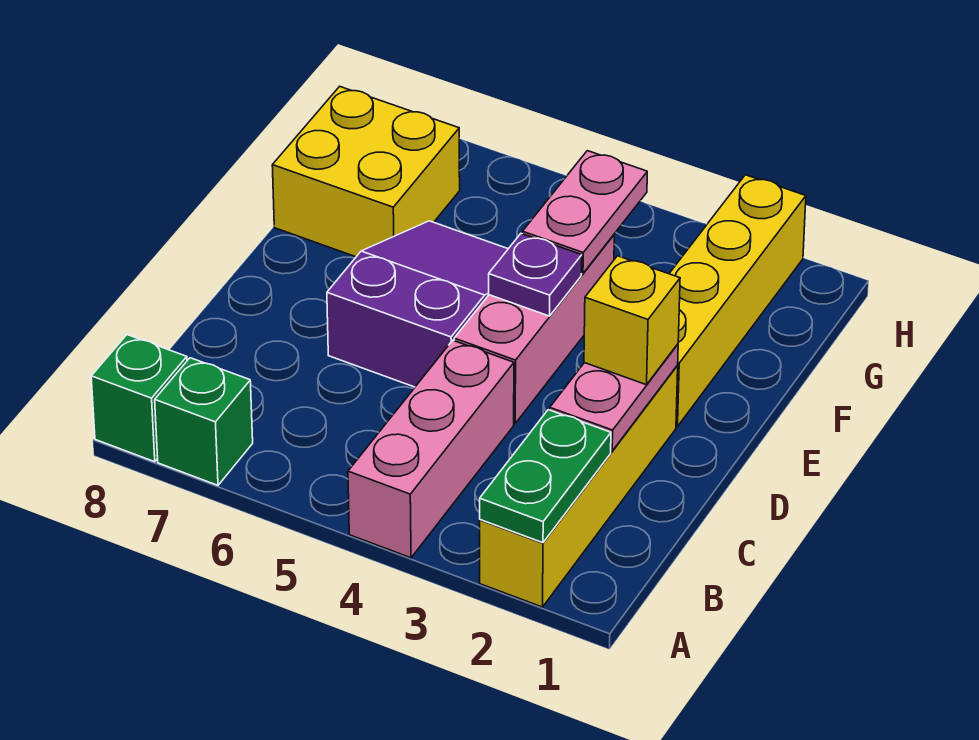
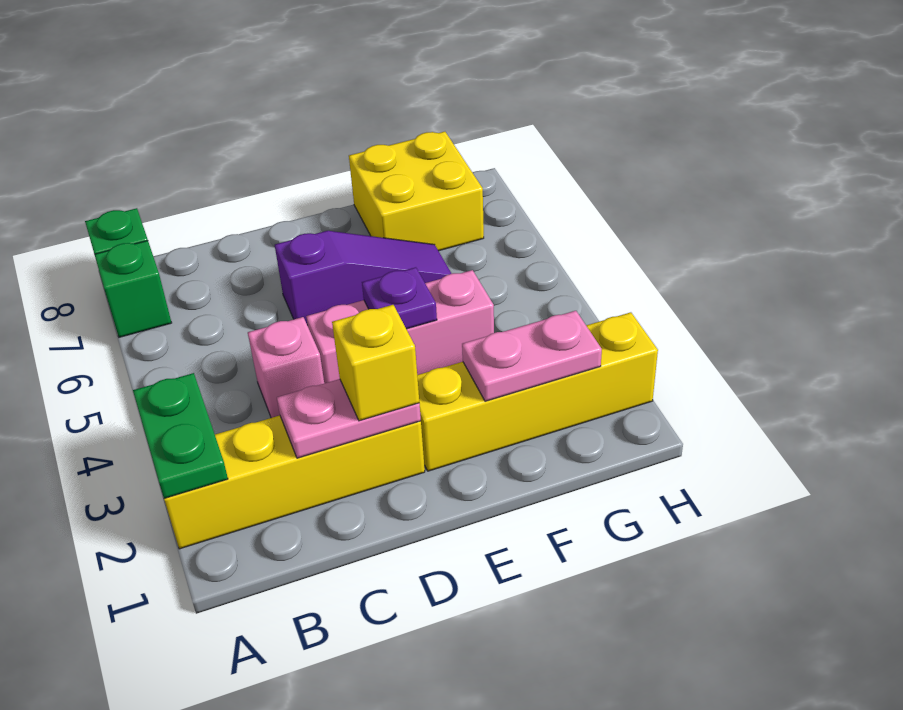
green plate A2:B2 level 2 -> green plate A2:A3 level 2
pink brick A4:C4 level 1 -> pink brick C4 level 1
purple slope D5:F6 level 1 top D -> purple slope D6:F6 level 1 top D
pink plate F4:G4 level 2 -> pink plate F2:G2 level 2

